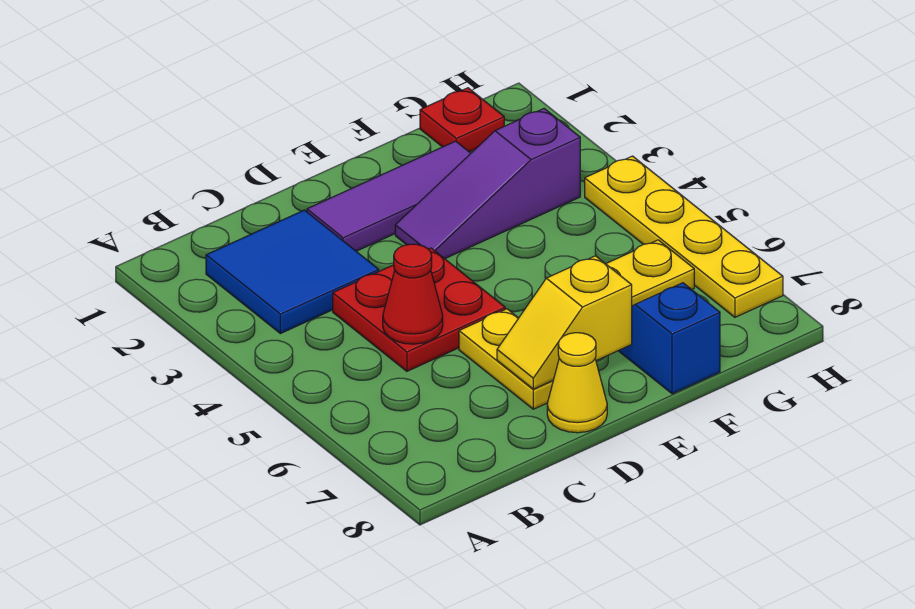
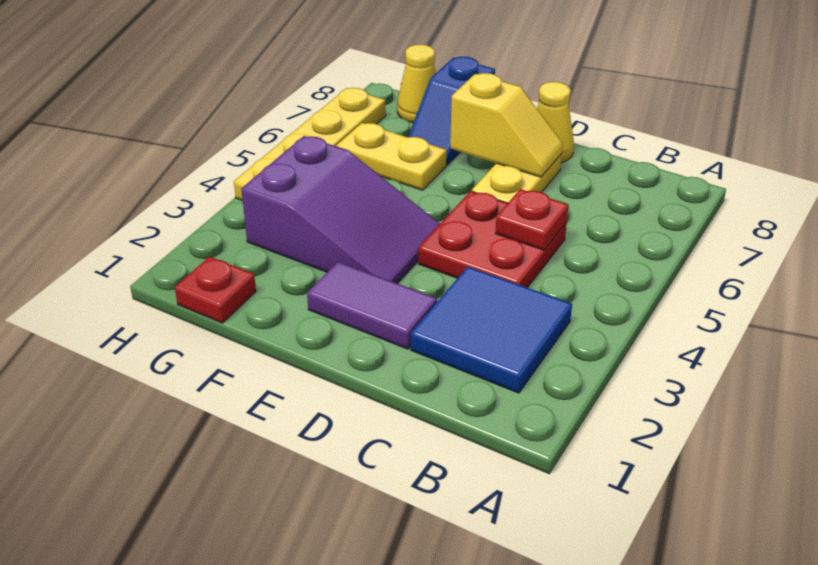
red cone C5 level 2 -> red plate C5 level 2
purple tile D2:F2 level 1 -> purple tile D2:E2 level 1
purple slope E3:G3 level 1 top G -> purple slope E3:G4 level 1 top G
none -> yellow cone G8 level 1

